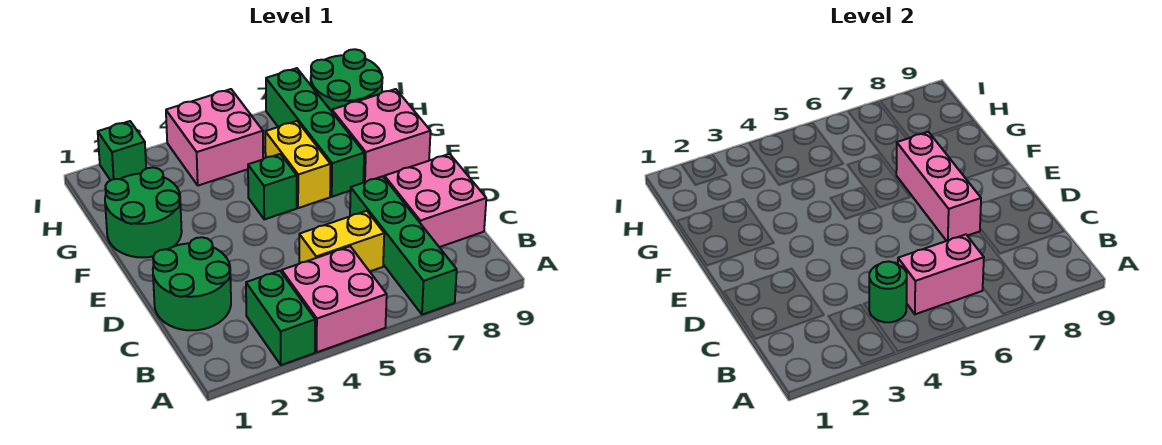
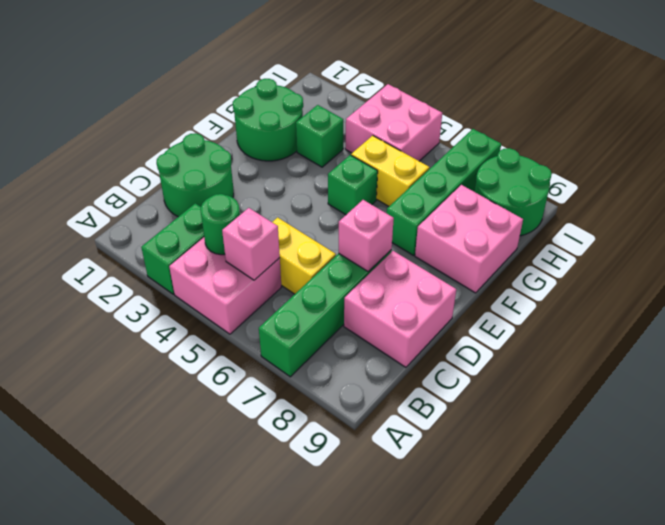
pink brick B5:B6 level 2 -> pink brick B5 level 2
pink brick D7:F7 level 2 -> pink brick D7 level 2
yellow brick F6:G6 level 1 -> yellow brick G5:G6 level 1
green brick I2 level 1 -> green brick G3 level 1

